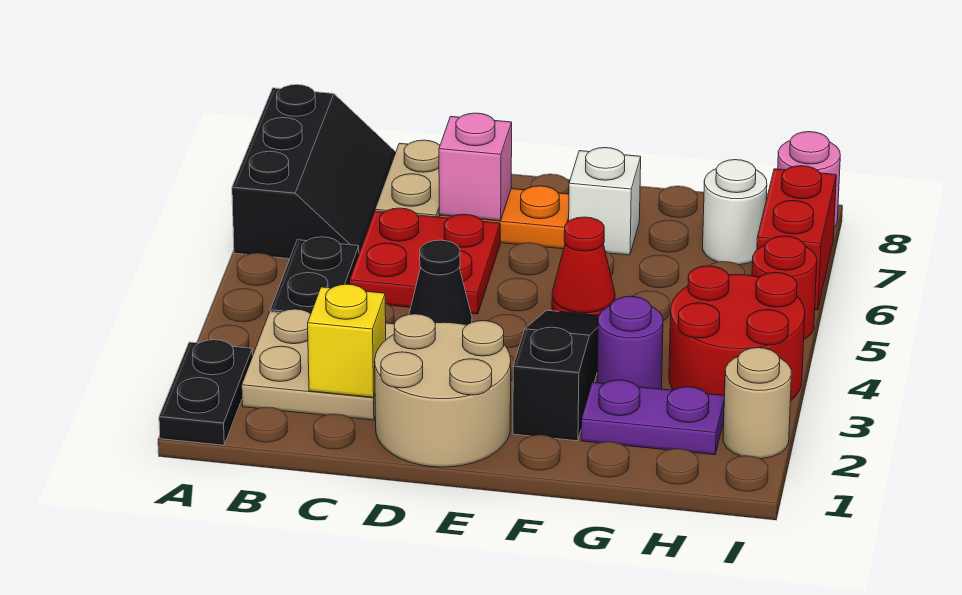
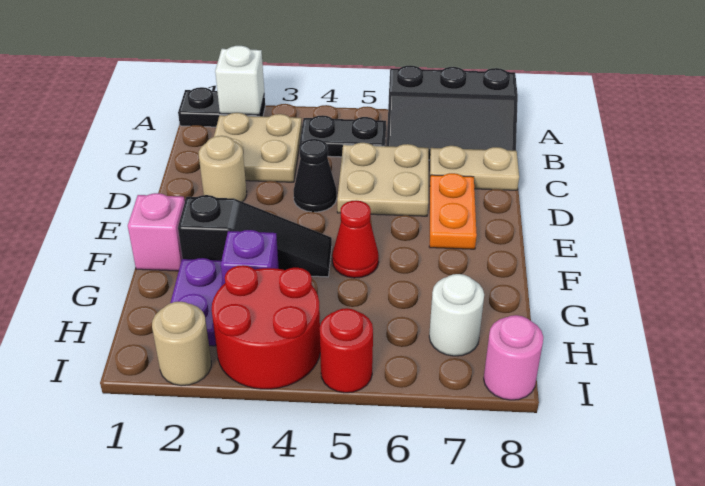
yellow brick C2 level 2 -> none
red plate C5:D6 level 1 -> tan plate C5:D6 level 1
tan round brick D1:E2 level 1 -> tan round brick D2 level 1
pink brick D7 level 2 -> pink brick F1 level 1
white brick F7 level 1 -> white brick A2 level 2
purple round brick G3 level 1 -> purple brick G3 level 1
red brick I6:I7 level 1 -> none

